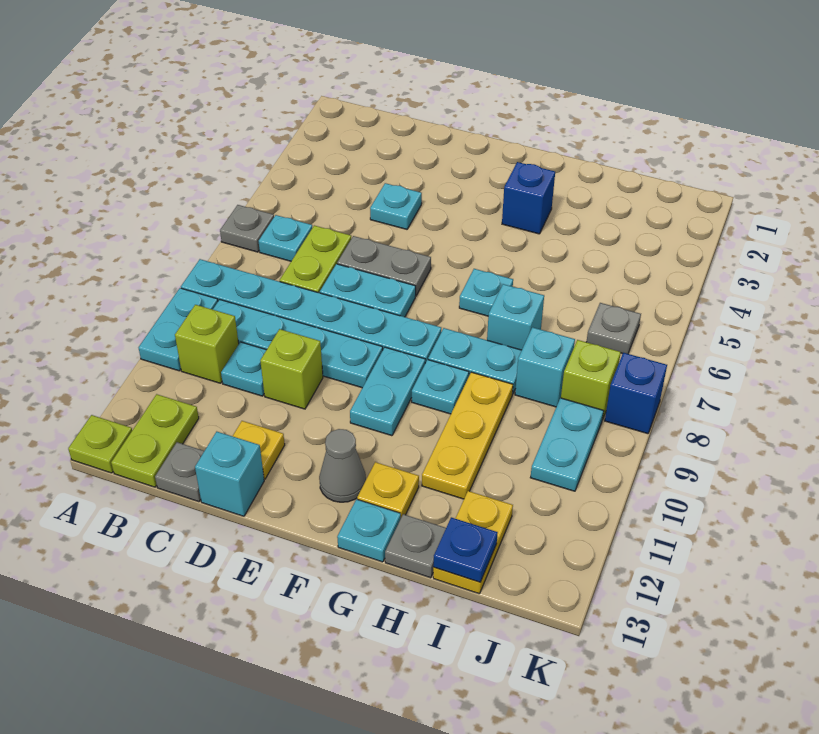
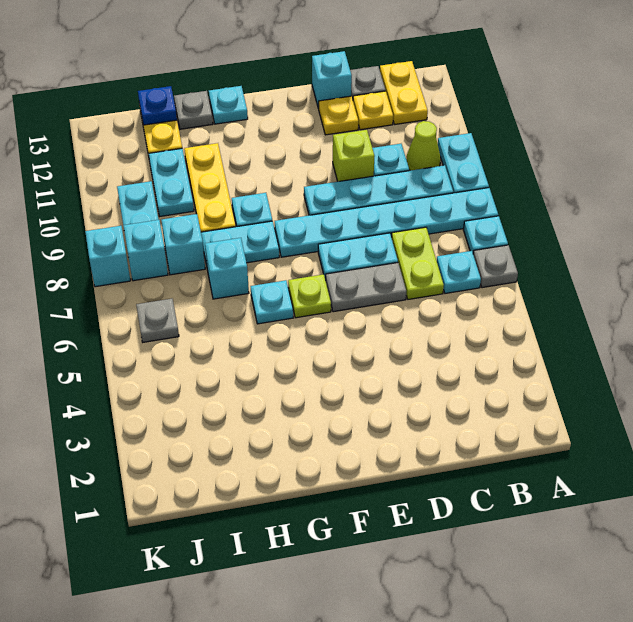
lime plate A13 level 1 -> lime plate F6 level 1
lime brick B10 level 1 -> lime cone B10 level 1
lime plate B12:B13 level 1 -> yellow plate B12:B13 level 1
cyan plate D4 level 1 -> cyan plate A7 level 1
cyan plate F9:F10 level 1 -> cyan plate I10:I11 level 1
grey cone F12 level 1 -> none
blue brick G3 level 1 -> none
yellow plate G12 level 1 -> yellow plate C12 level 1
lime brick J8 level 1 -> cyan brick J8 level 1
blue brick K8 level 1 -> cyan brick K8 level 1

